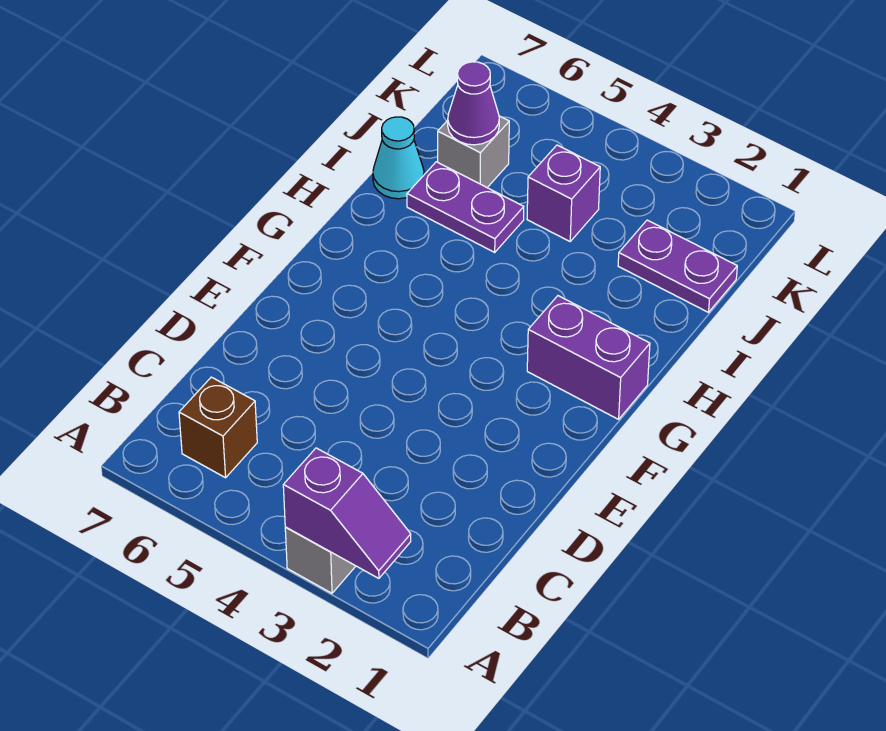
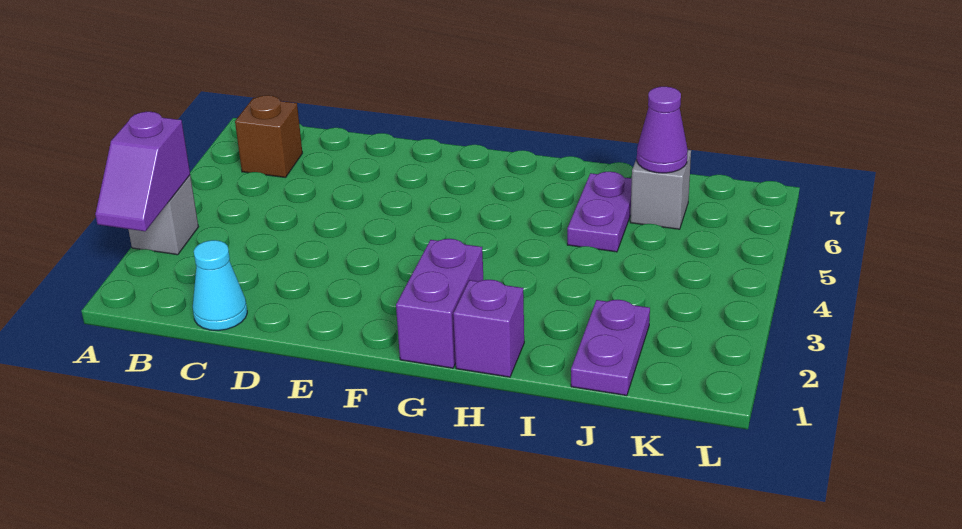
cyan cone I7 level 1 -> cyan cone C1 level 1
purple brick J4 level 1 -> purple brick H1 level 1

